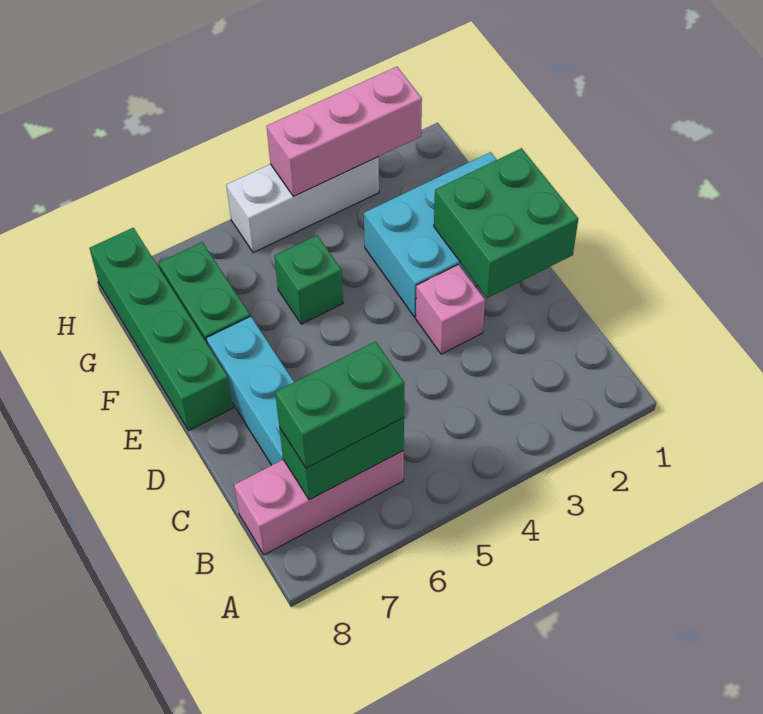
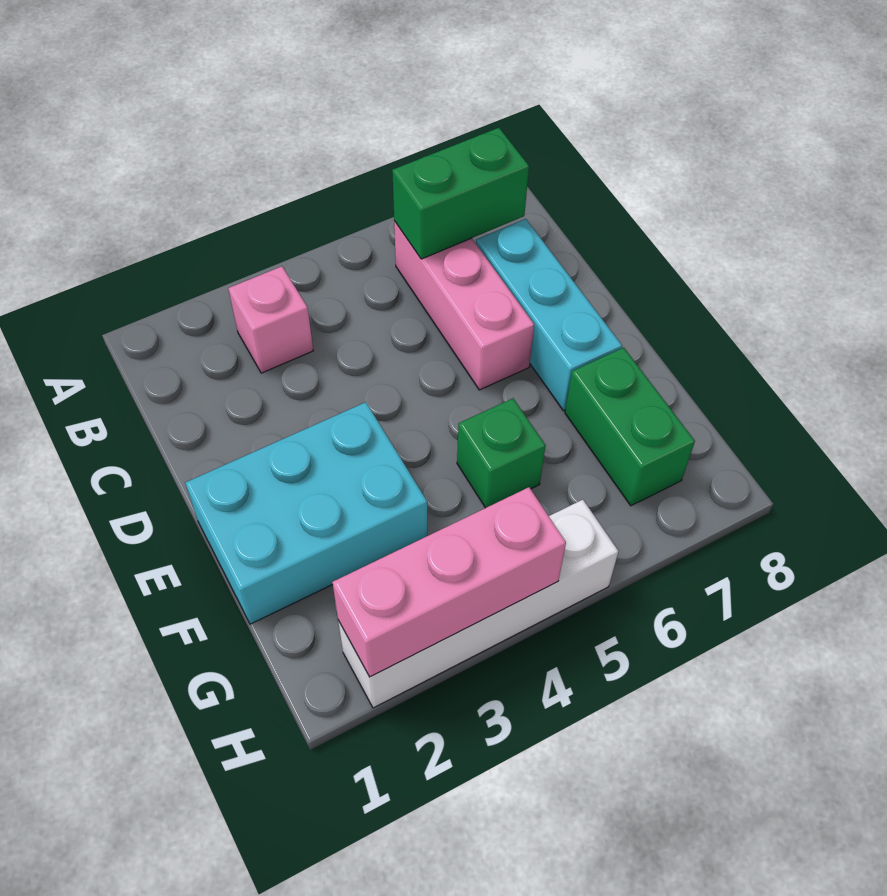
pink brick B6:B8 level 1 -> pink brick B6:D6 level 1
green brick B6:B7 level 3 -> none
green brick D1:E2 level 2 -> none
pink brick D3 level 1 -> pink brick B3 level 1
green brick E8:H8 level 1 -> none
white brick H3:H5 level 1 -> white brick H2:H5 level 1

